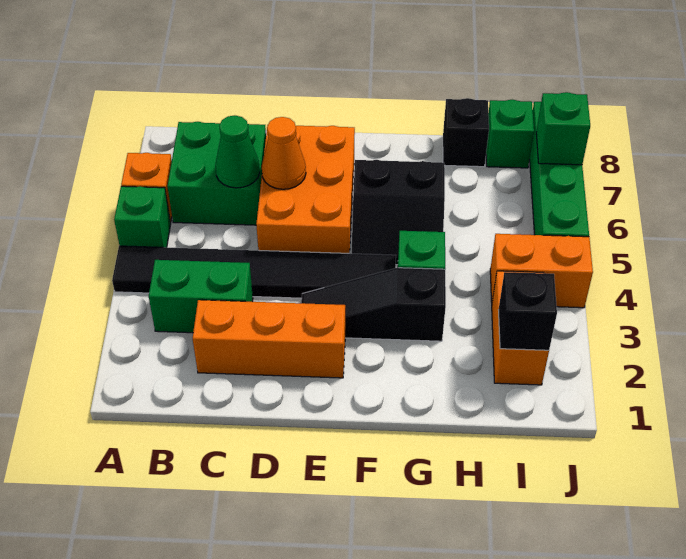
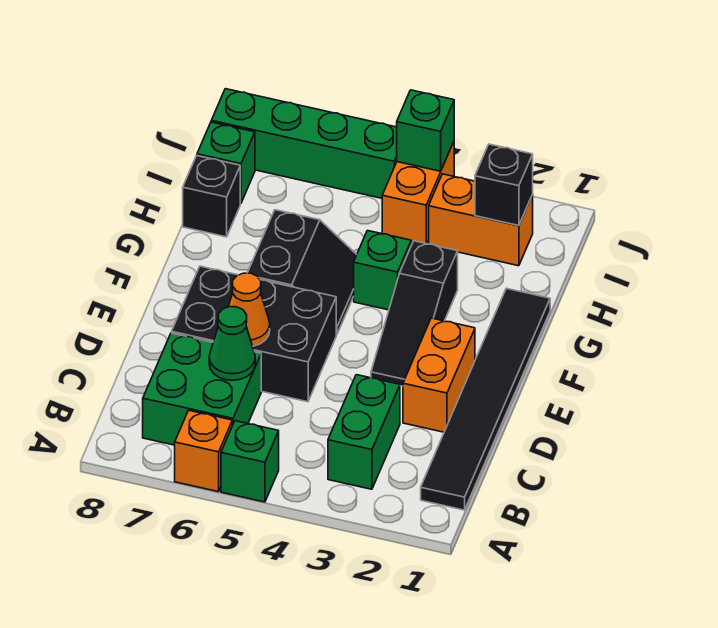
black tile A4:F4 level 1 -> black tile B1:G1 level 1
orange brick C2:E2 level 1 -> orange brick D2:E2 level 1
orange brick D5:E7 level 1 -> black brick D5:E7 level 1
green brick J7 level 2 -> green brick J4 level 2

